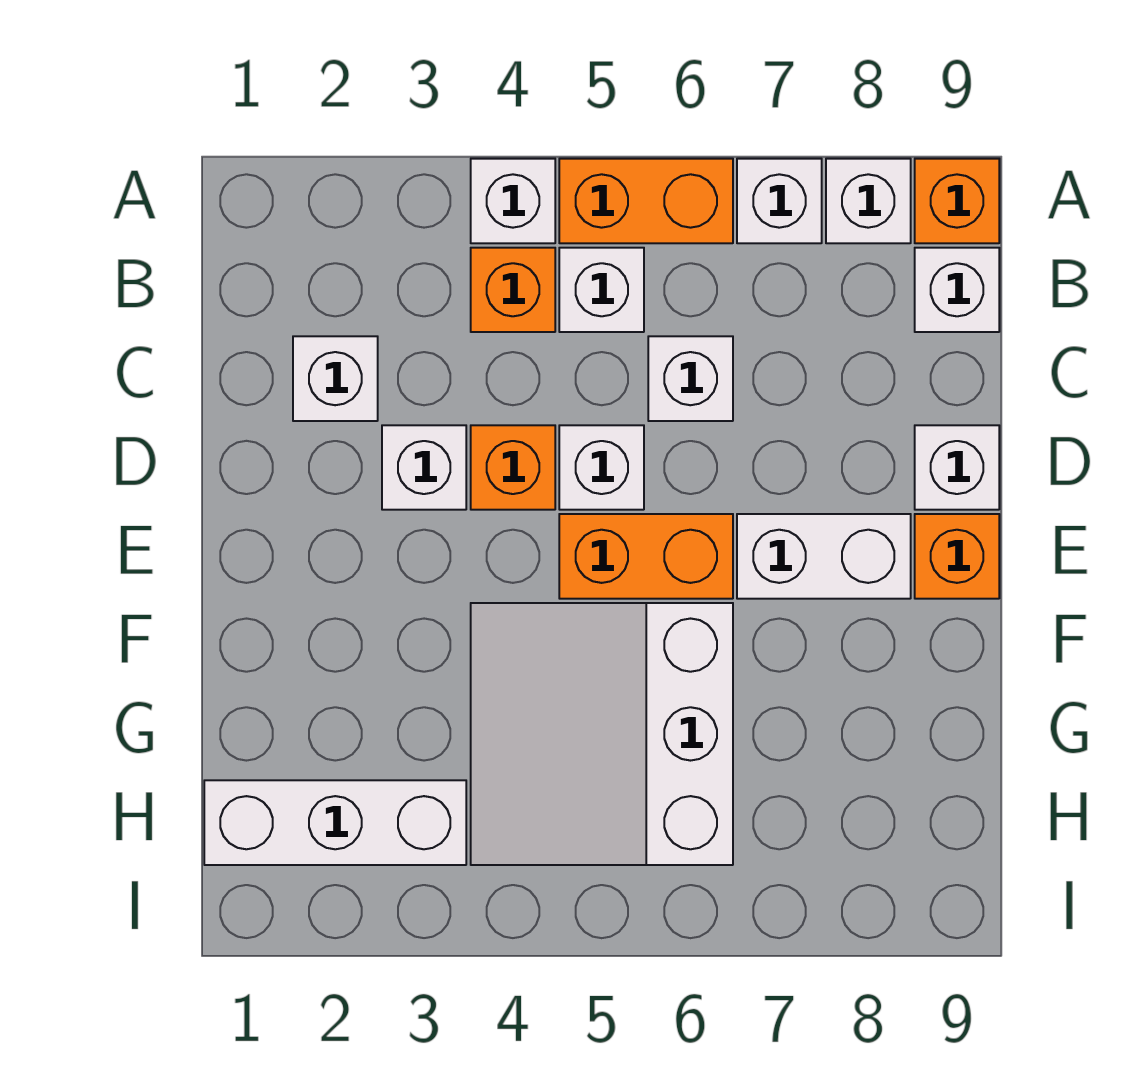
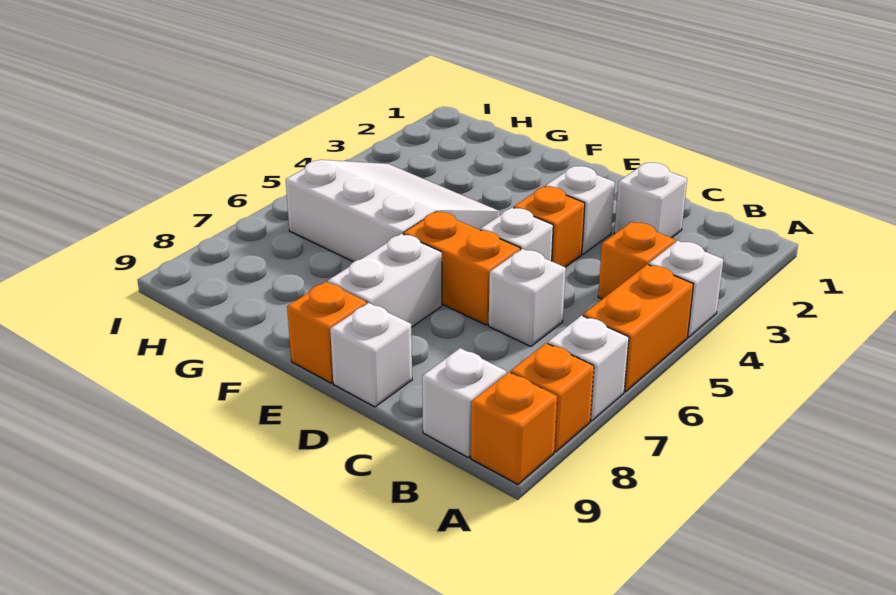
white brick A8 level 1 -> orange brick A8 level 1
white brick B5 level 1 -> none
orange brick E5:E6 level 1 -> orange brick D6:E6 level 1
white brick H1:H3 level 1 -> none

